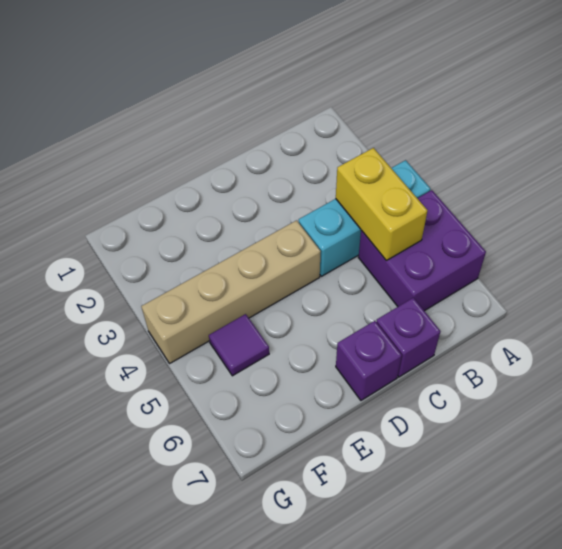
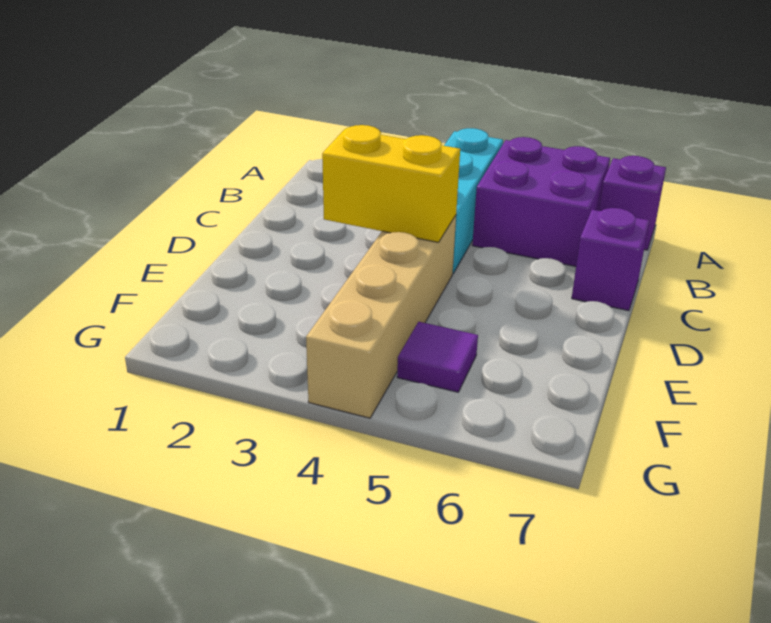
yellow brick B4:B5 level 2 -> yellow brick D3:D4 level 2
purple brick D7 level 1 -> purple brick A7 level 1

